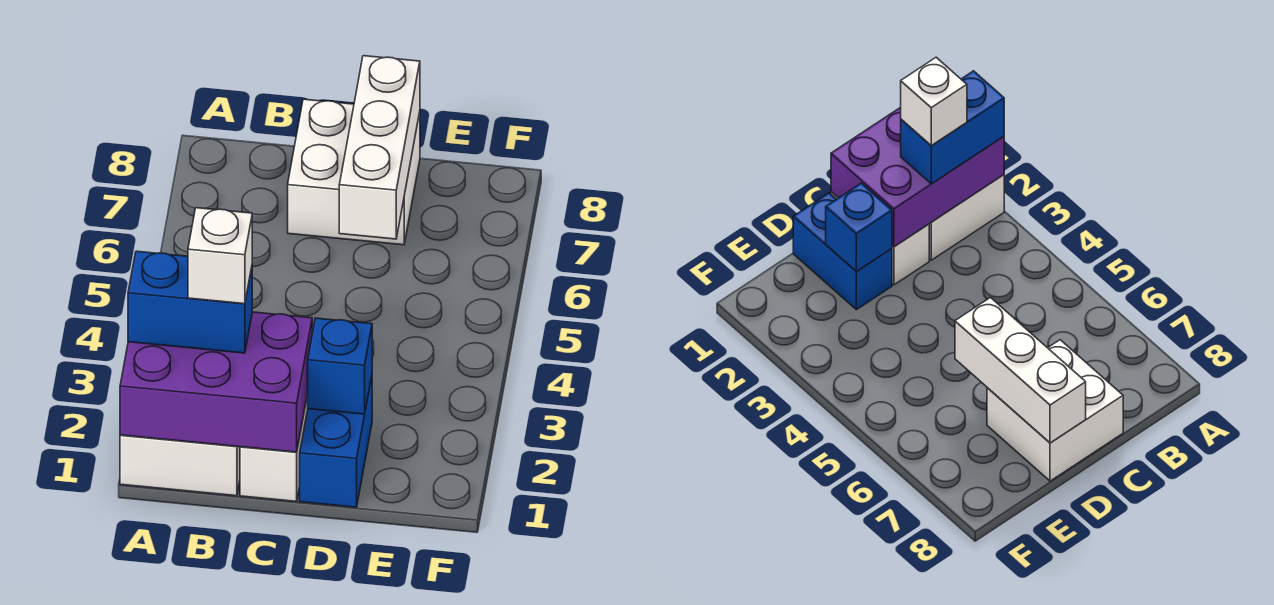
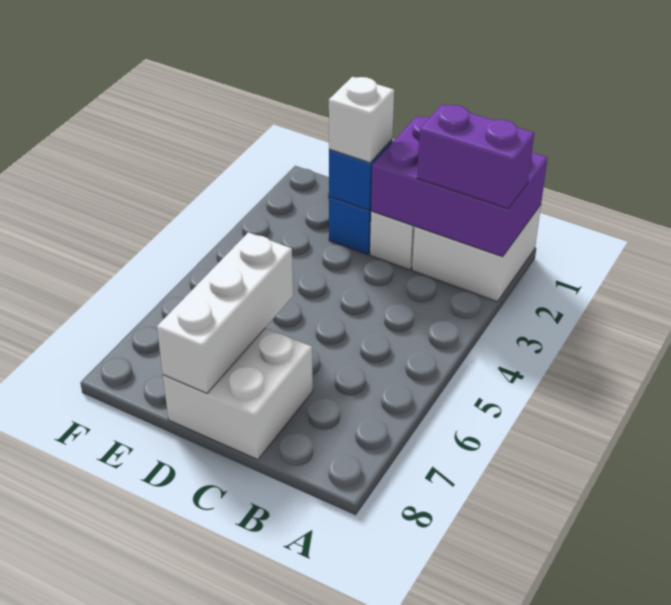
blue brick A2:B2 level 3 -> purple brick A2:B2 level 3
white brick B2 level 4 -> white brick D2 level 3

